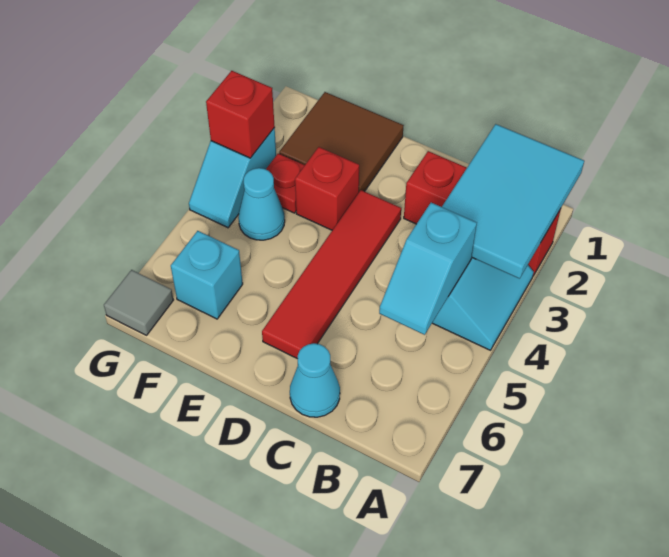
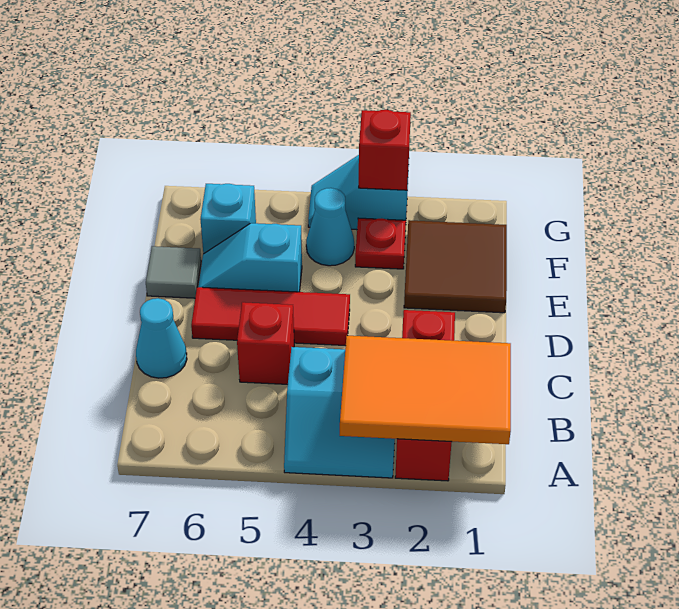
cyan tile A1:B3 level 2 -> orange tile A1:B3 level 2
cyan slope B4:B5 level 2 top 4 -> cyan slope E5:E6 level 1 top 5
red tile D3:D6 level 1 -> red tile D4:D6 level 1
red brick E3 level 1 -> red brick C5 level 1
grey tile G7 level 1 -> grey tile E7 level 1

